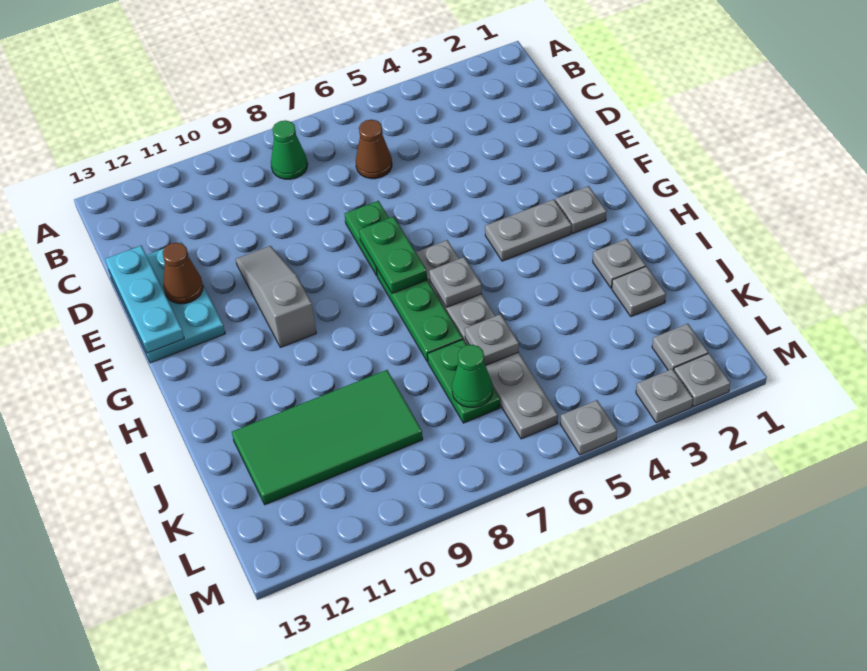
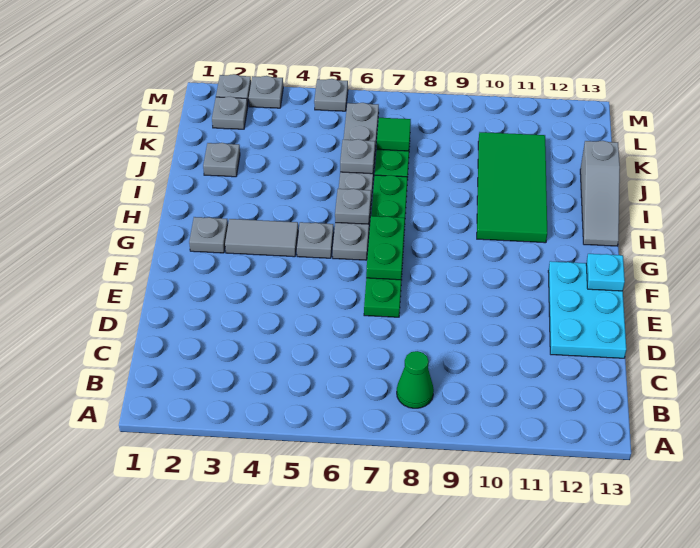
brown cone C6 level 1 -> none
cyan plate D13:F13 level 2 -> cyan plate F13 level 2
grey slope E10:G10 level 1 top G -> grey slope H13:J13 level 1 top J
brown cone E12 level 2 -> none
grey plate G3:G4 level 1 -> grey tile G3:G4 level 1
grey plate I2 level 1 -> grey plate G5 level 1
green tile J9:K12 level 1 -> green tile H10:K11 level 1
green cone K7 level 2 -> green tile K7 level 2

